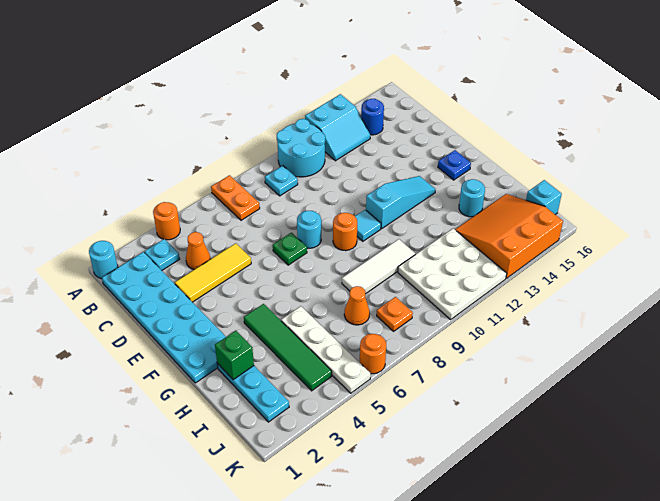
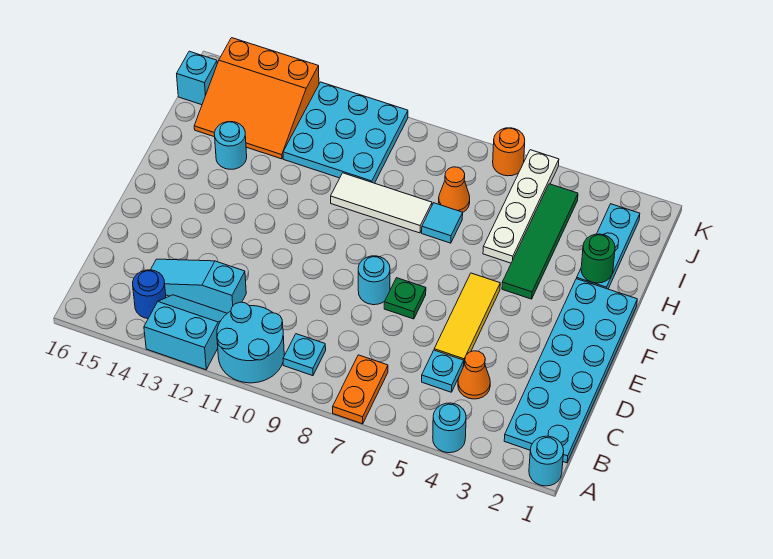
orange round brick A4 level 1 -> cyan round brick A4 level 1
cyan plate B3 level 1 -> cyan plate C5 level 1
yellow tile D3:D5 level 1 -> yellow tile D5:F5 level 1
orange round brick F9 level 1 -> none
cyan tile F10 level 1 -> cyan tile H7 level 1
cyan slope F11:F13 level 1 top 11 -> cyan slope C12:C14 level 1 top 12
blue plate F15 level 1 -> none
green brick H2 level 2 -> green round brick H2 level 2
white plate I10:K12 level 1 -> cyan plate I10:K12 level 1
orange plate J8 level 1 -> none

